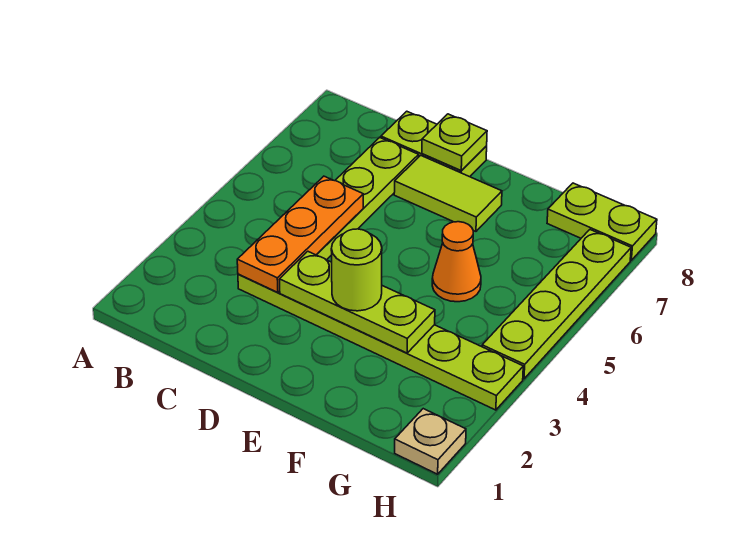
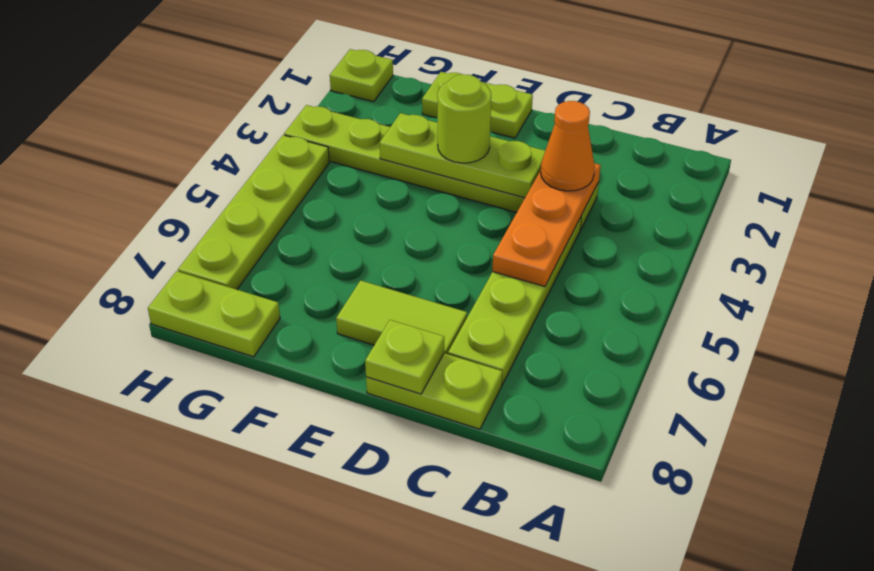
none -> lime plate E1:F1 level 1
orange cone F5 level 1 -> orange cone C3 level 3
tan plate H1 level 1 -> lime plate H1 level 1

